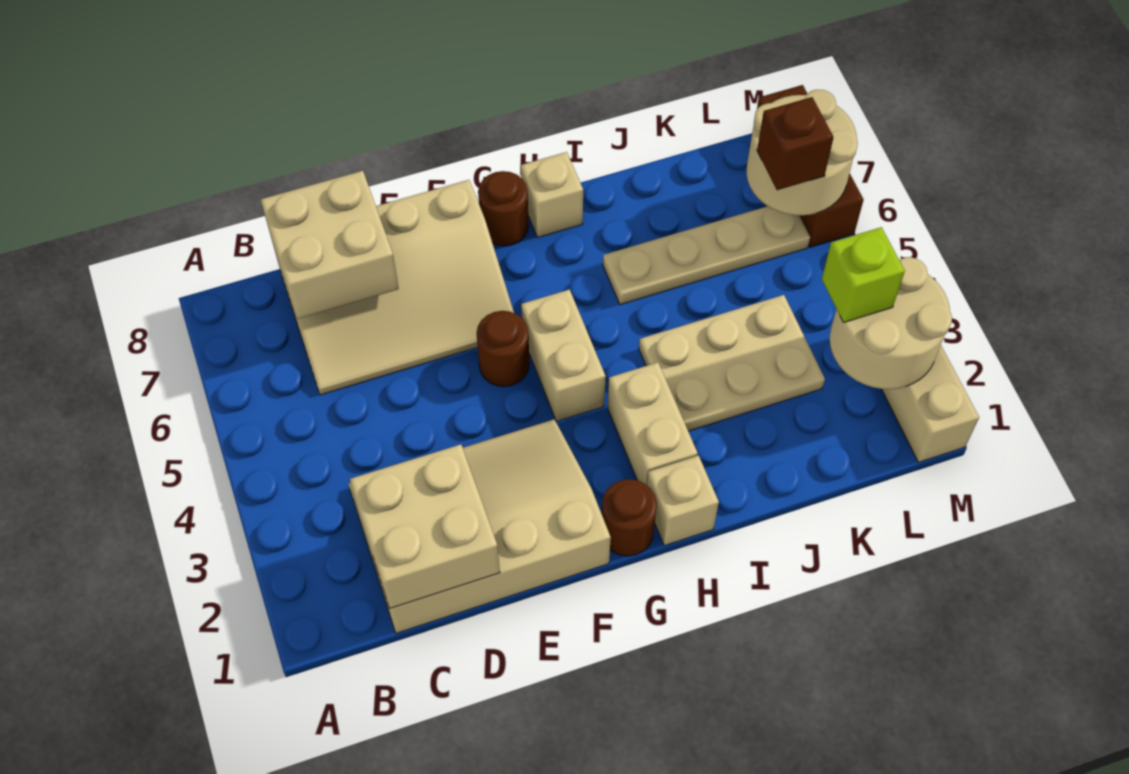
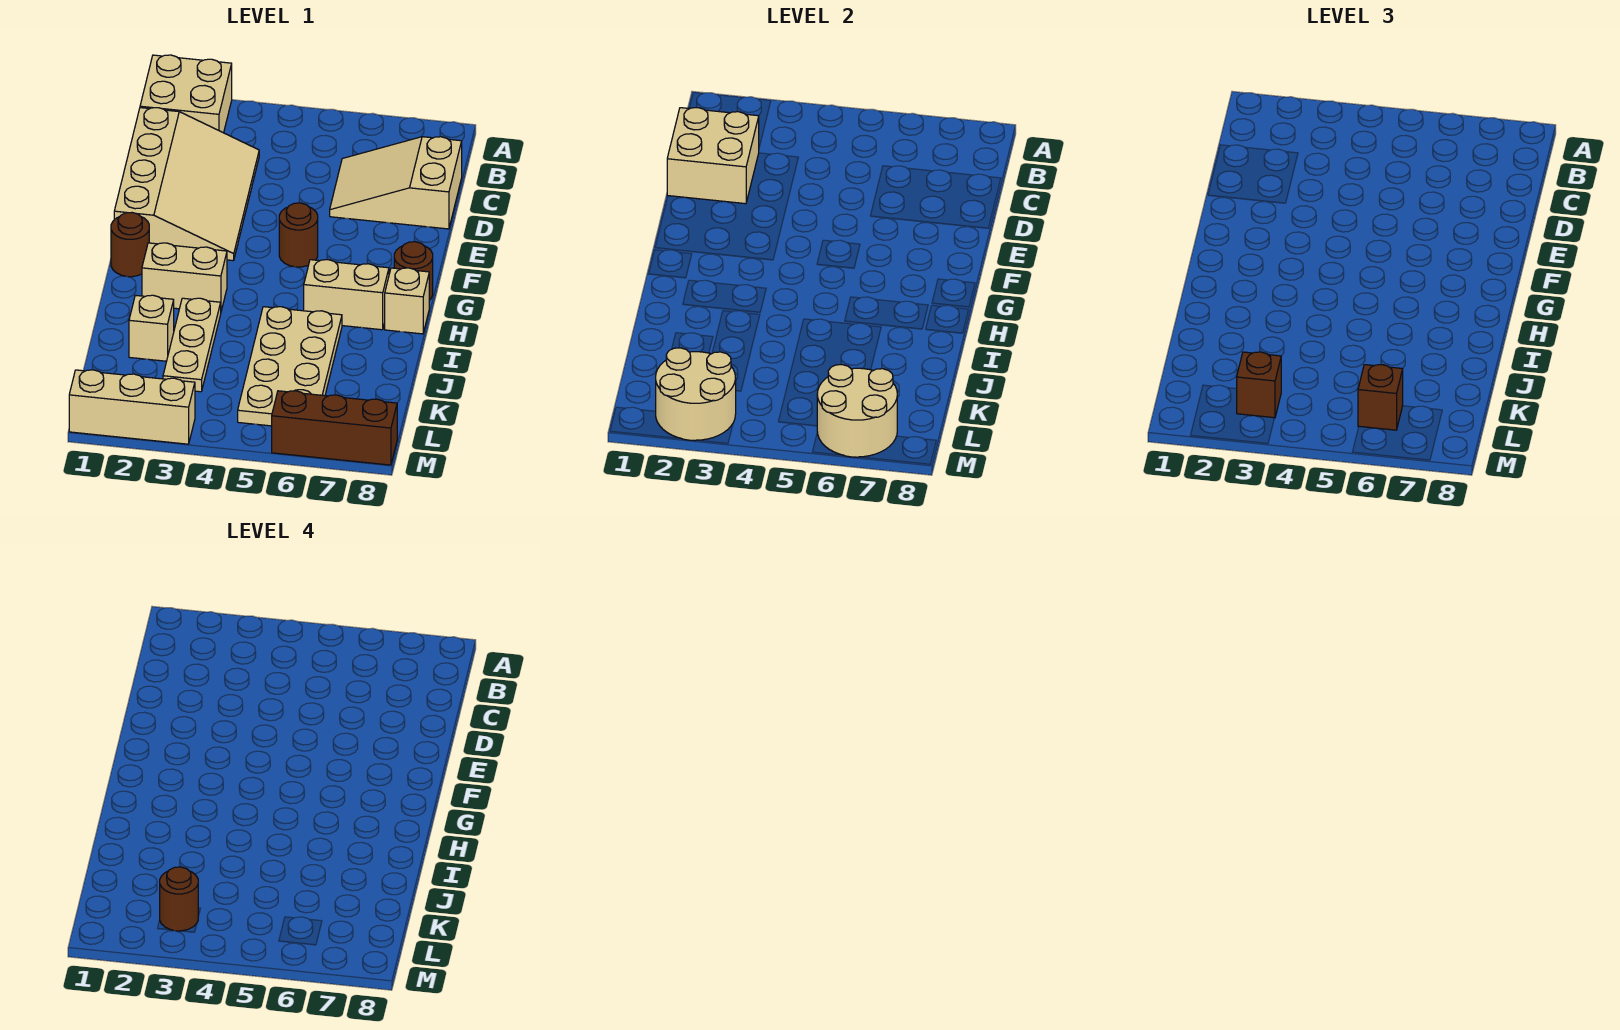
tan slope C6:F8 level 1 top 8 -> tan slope C6:D8 level 1 top 8
tan brick C7:D8 level 2 -> tan brick A1:B2 level 1
tan brick G4:G5 level 1 -> tan brick H6:H7 level 1
tan brick H1 level 1 -> tan brick J2 level 1
tan plate I3:K4 level 1 -> tan plate I3:K3 level 1
tan plate I6:L6 level 1 -> tan plate I5:L6 level 1
lime brick L3 level 3 -> brown brick L3 level 3
none -> brown round brick L3 level 4

